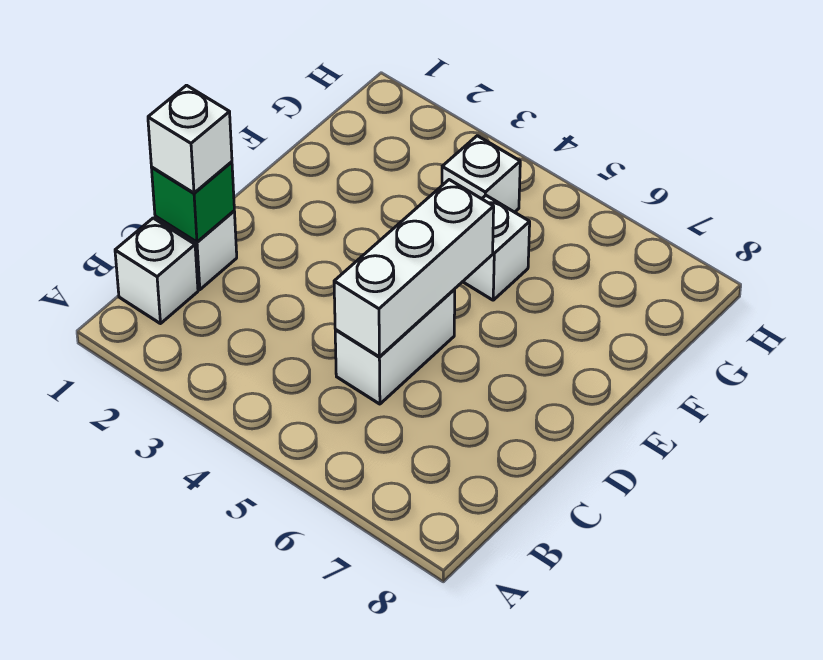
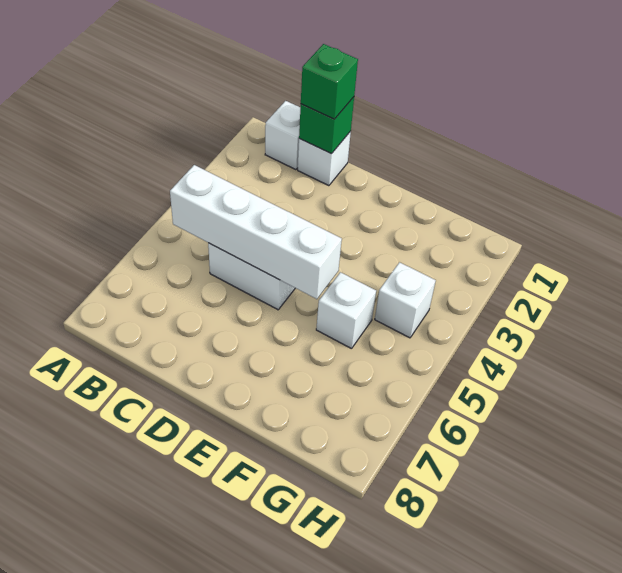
white brick C1 level 3 -> green brick C1 level 3
white brick C5:E5 level 2 -> white brick B5:E5 level 2

